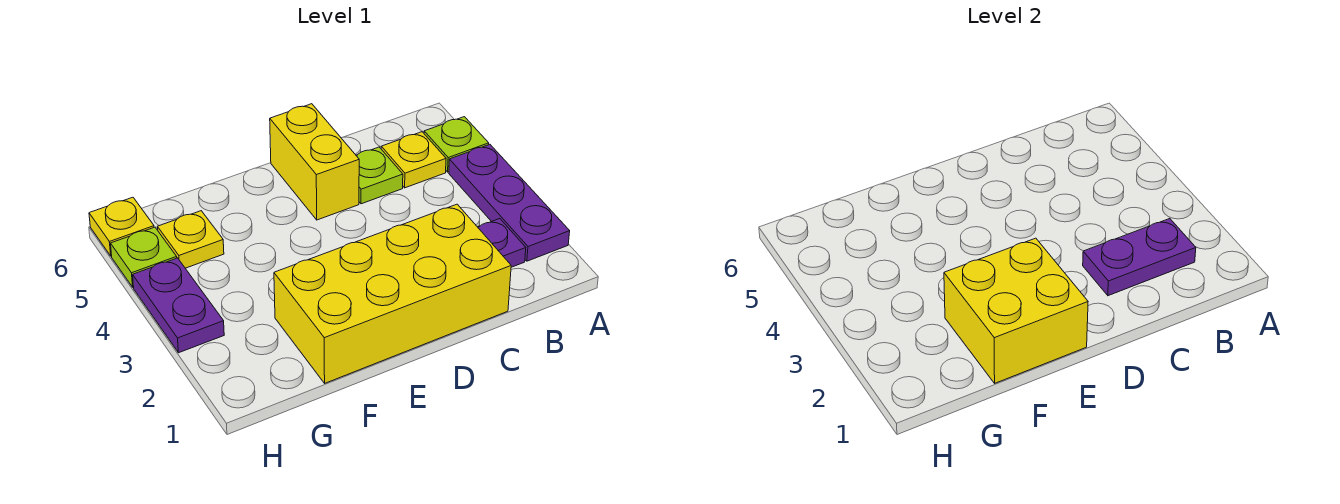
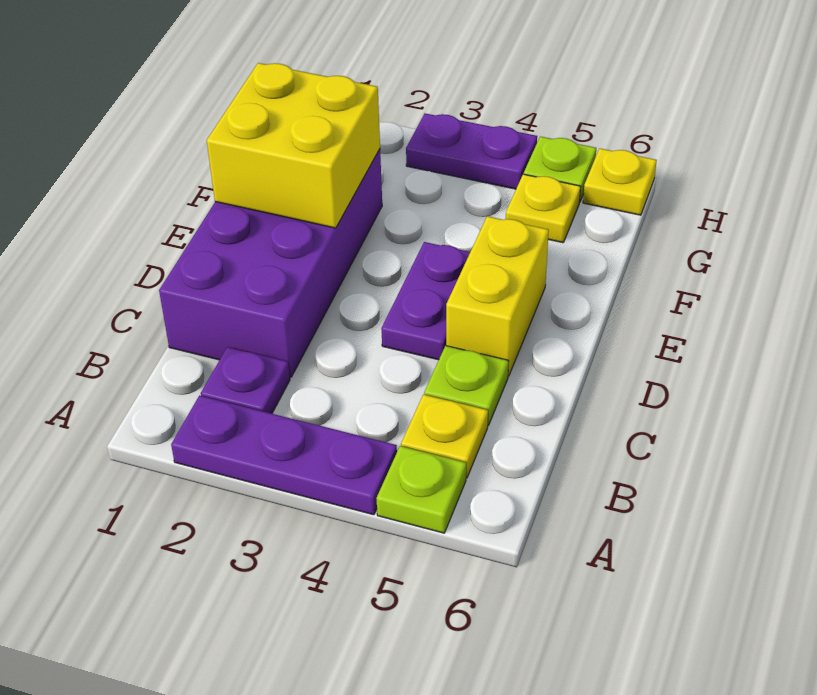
purple plate B2:C2 level 2 -> purple plate D4:E4 level 1
yellow brick C1:F2 level 1 -> purple brick C1:F2 level 1
yellow brick D5:D6 level 1 -> yellow brick D5:E5 level 1

